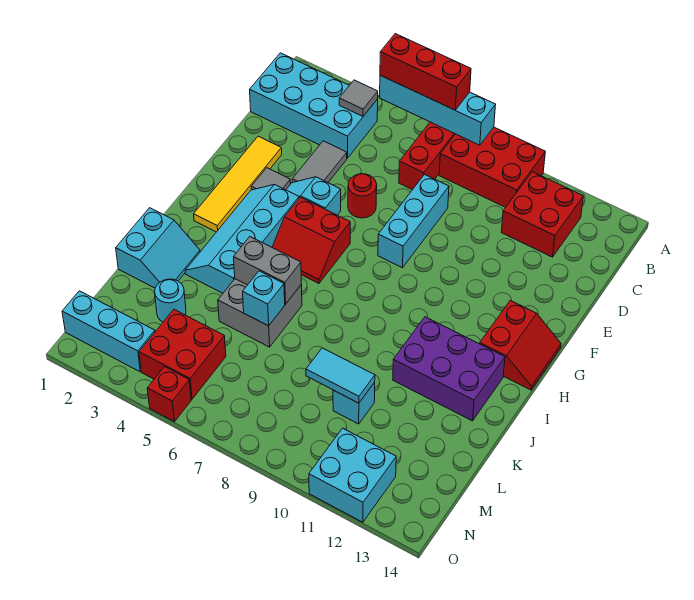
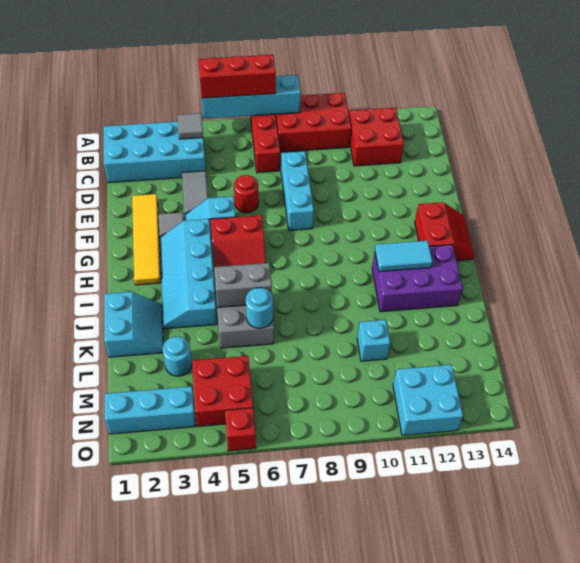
cyan brick K6 level 2 -> cyan round brick K6 level 2
cyan tile L9:L10 level 2 -> cyan tile I11:I12 level 2

